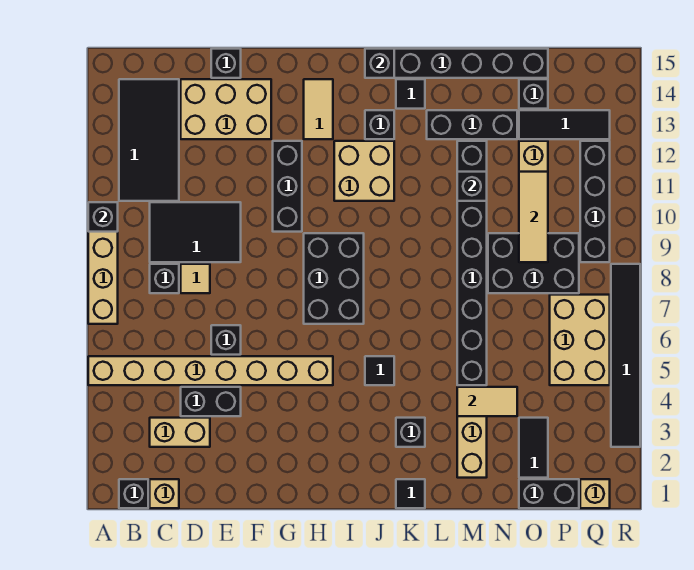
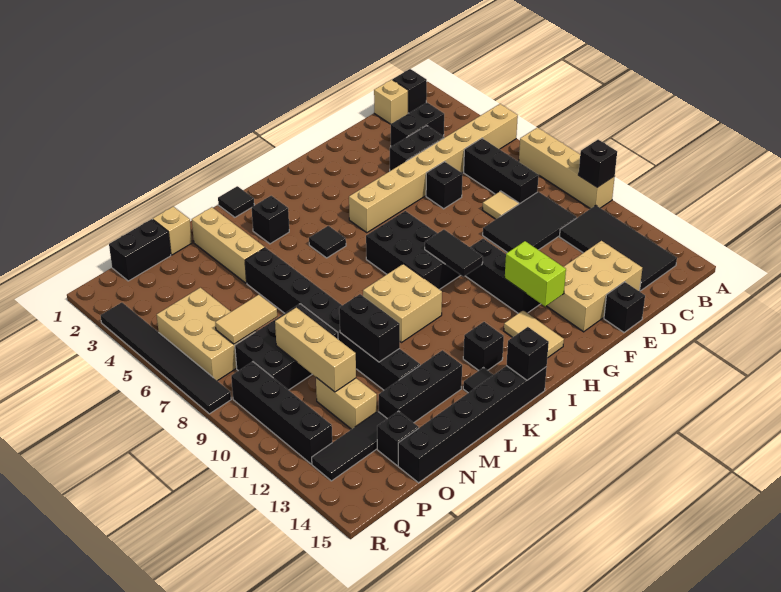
tan brick C3:D3 level 1 -> black brick C3:D3 level 1
black brick C8 level 1 -> black brick C6:C8 level 1
none -> lime brick G12:G13 level 2
tan brick I11:J12 level 1 -> tan brick J9:K10 level 1
tan tile M4:N4 level 2 -> tan tile O7:P7 level 2
black brick M11 level 2 -> black brick M10:M11 level 2
black tile O2:O3 level 1 -> black tile H9:H10 level 2
tan tile O9:O11 level 2 -> tan brick O9:O11 level 2
tan brick Q1 level 1 -> tan brick N1 level 1

